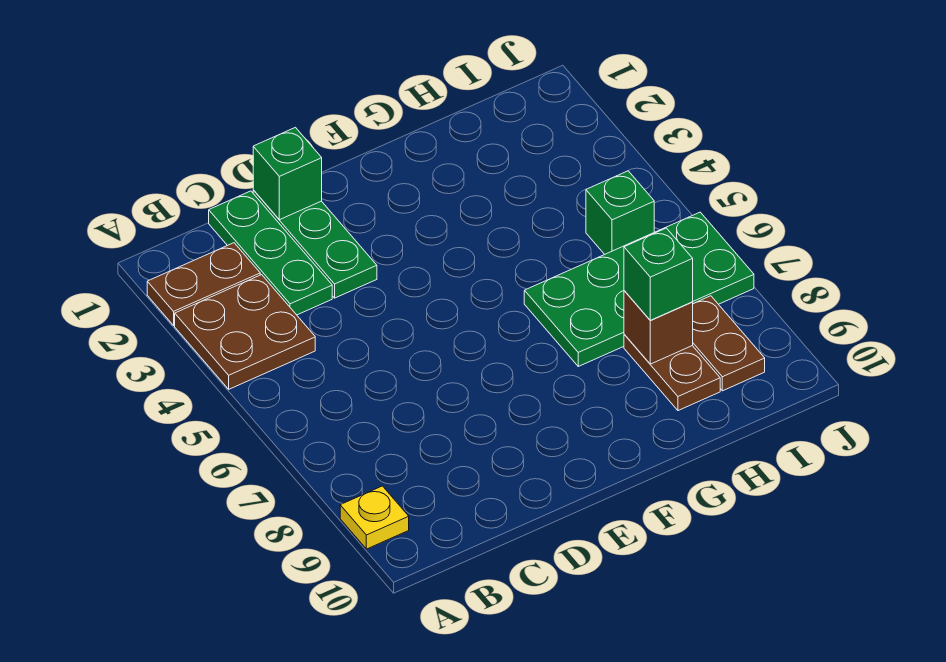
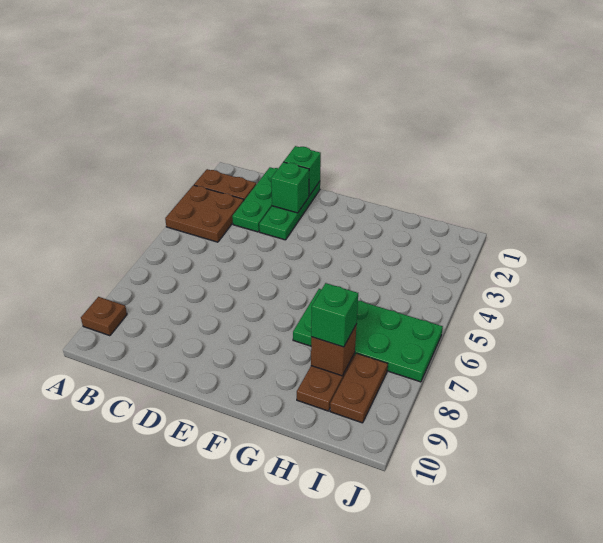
yellow plate A9 level 1 -> brown plate A9 level 1
green brick I5 level 1 -> green brick D2 level 2

